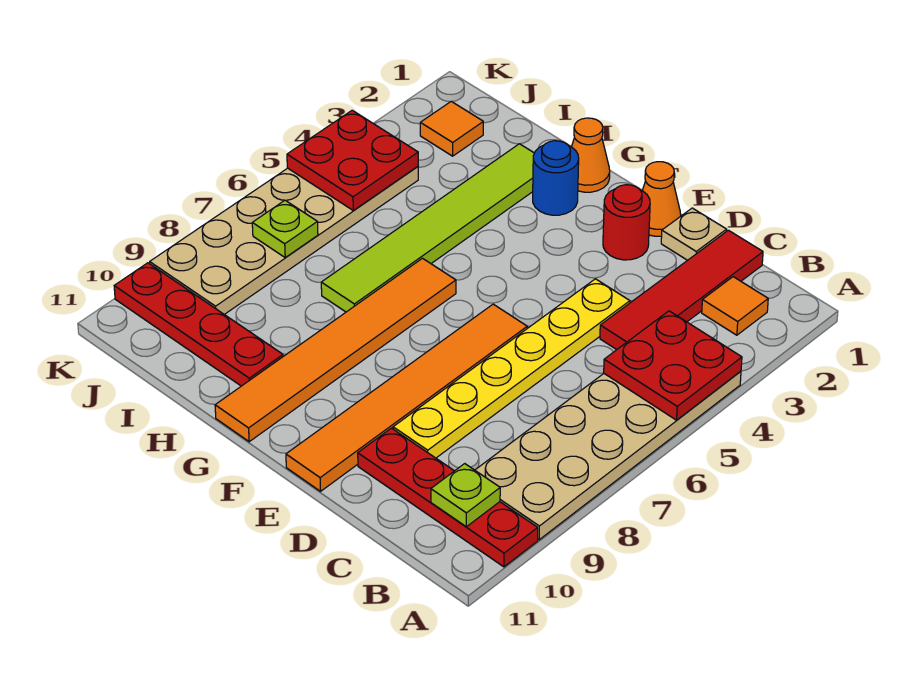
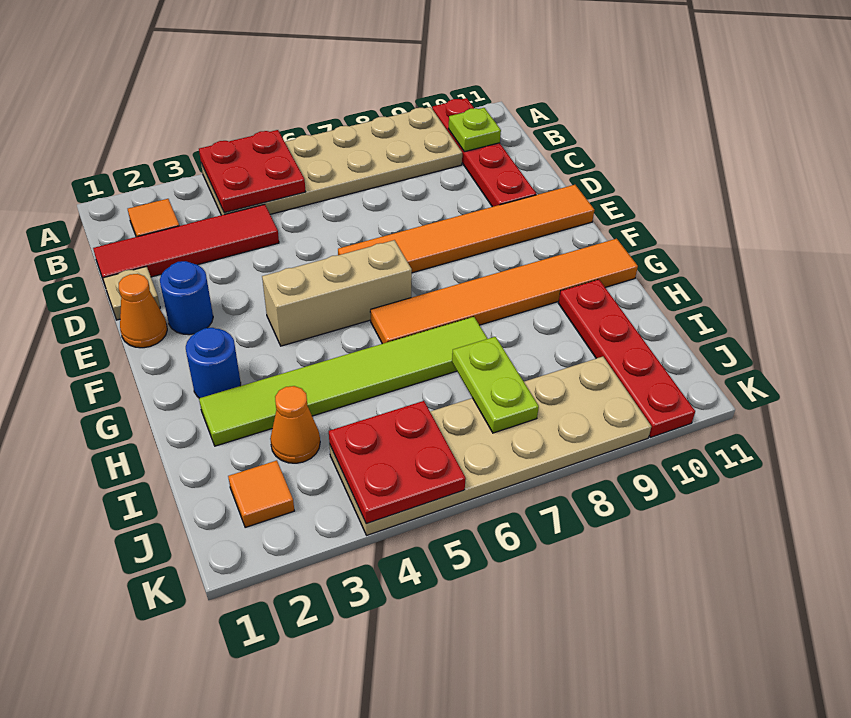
yellow plate D4:D9 level 1 -> none
red round brick E2 level 1 -> blue round brick E2 level 1
none -> tan brick F4:F6 level 1
orange cone G1 level 1 -> orange cone I3 level 1
lime plate J7 level 2 -> lime plate I7:J7 level 2

